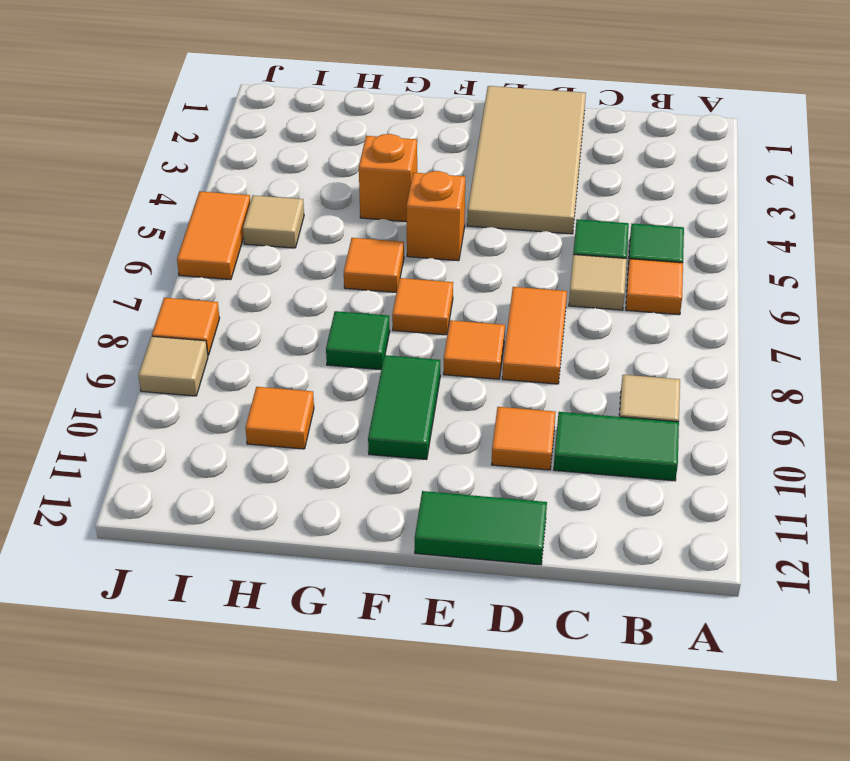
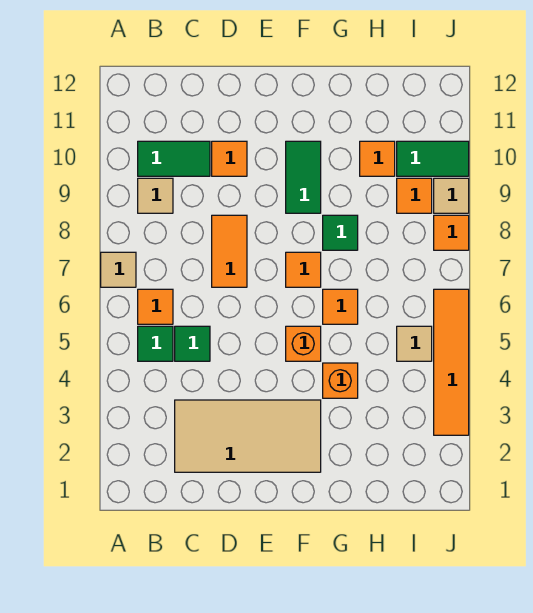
tan tile C6 level 1 -> tan tile A7 level 1
tan tile D1:E4 level 1 -> tan tile C2:F3 level 1
green tile D12:E12 level 1 -> green tile I10:J10 level 1
orange tile E8 level 1 -> orange tile I9 level 1
orange tile J5:J6 level 1 -> orange tile J3:J6 level 1

